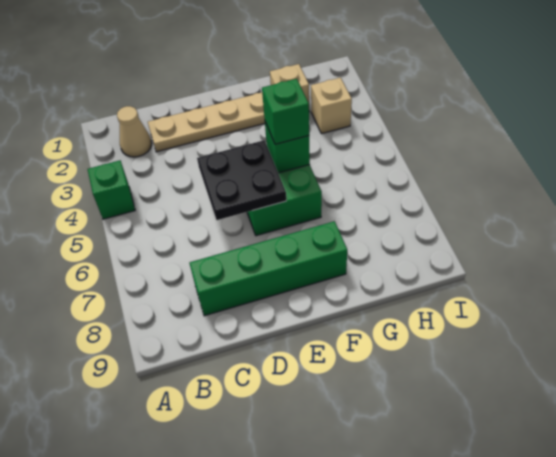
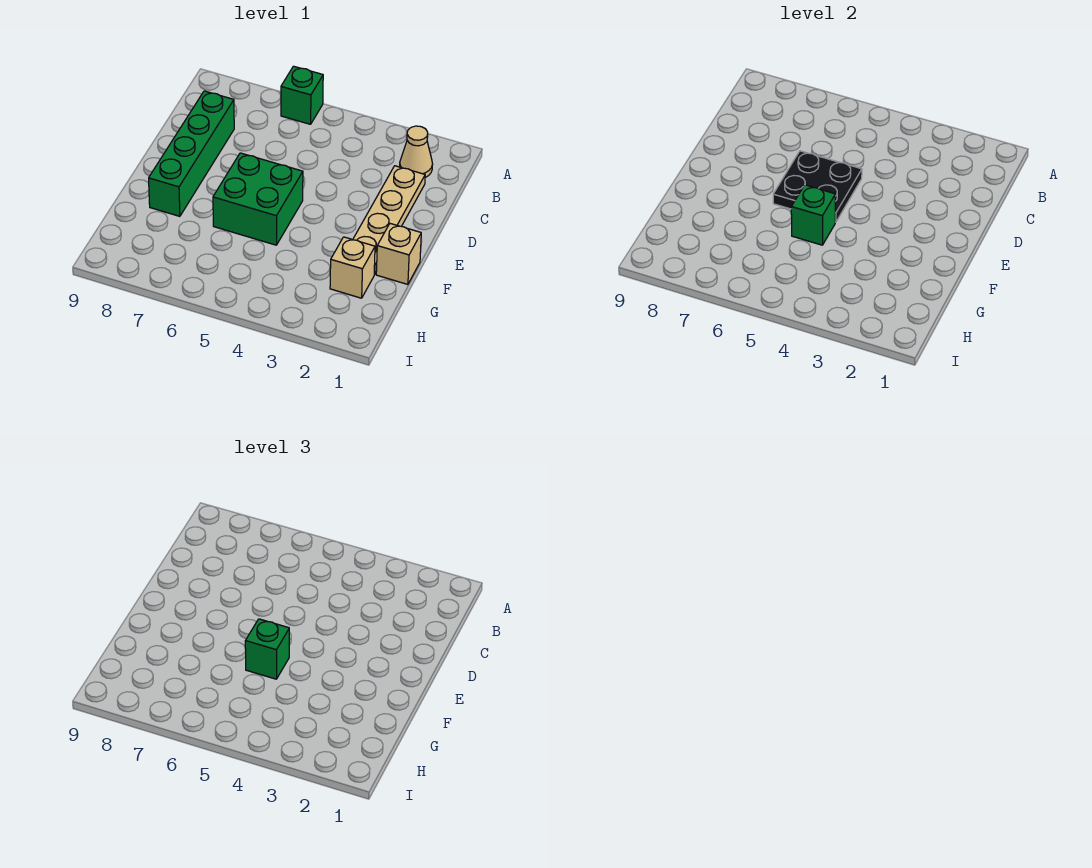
green brick A4 level 1 -> green brick A6 level 1
tan brick H3 level 1 -> tan brick F1 level 1

